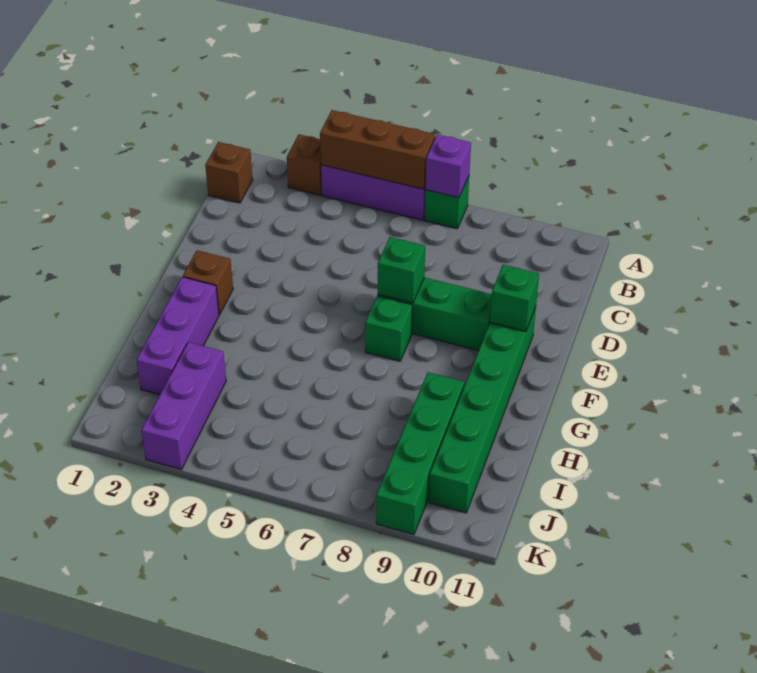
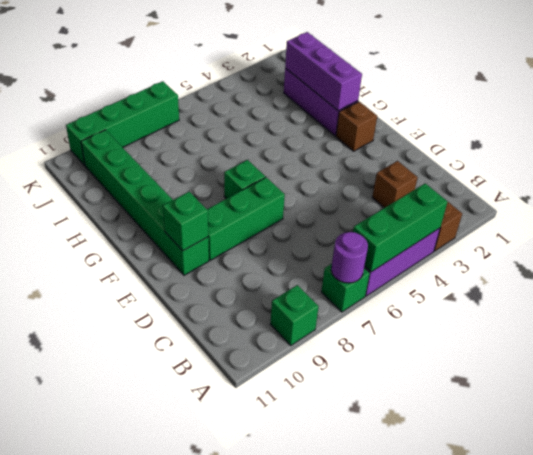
brown brick A4:A6 level 2 -> green brick A4:A6 level 2
purple brick A7 level 2 -> purple round brick A7 level 2
brown brick B1 level 1 -> brown brick C3 level 1
green brick E7 level 2 -> green brick A9 level 1
green brick H9:K9 level 1 -> green brick K7:K10 level 1
purple brick I3:K3 level 1 -> purple brick G2:I2 level 2

